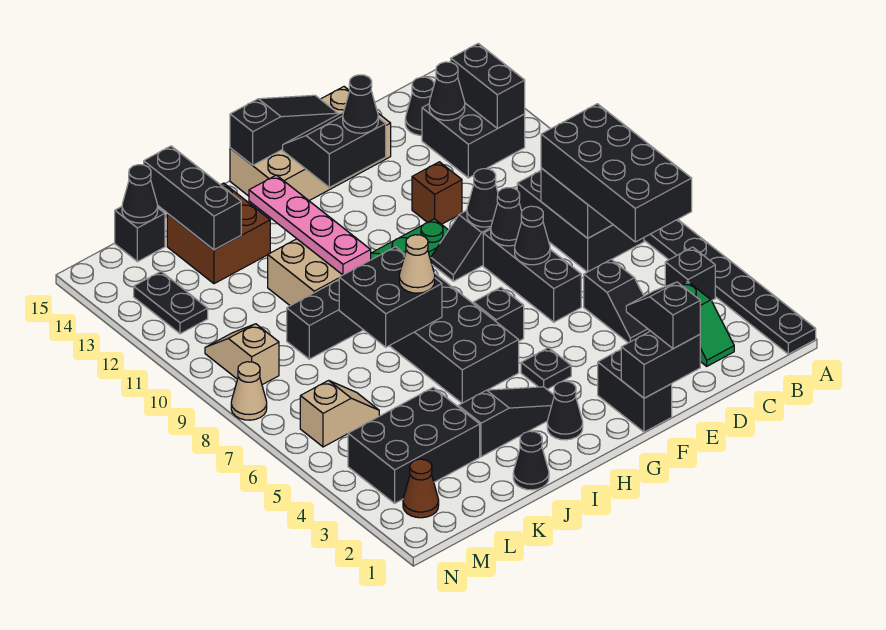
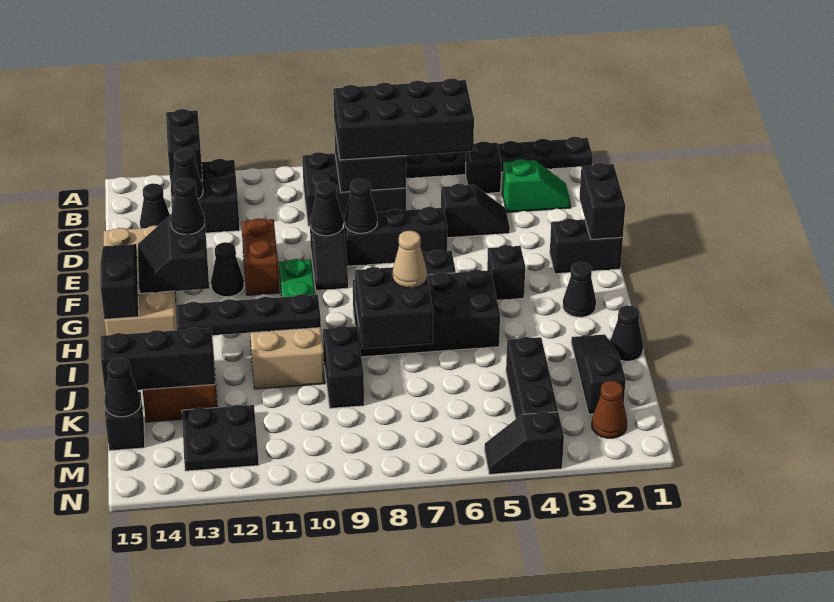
black brick B12:B13 level 2 -> black brick A13:B13 level 2
black slope E1:E2 level 3 top 1 -> black slope N4:N5 level 1 top 4
black cone E7 level 2 -> black cone F12 level 1
brown brick E11 level 1 -> brown brick E11:F11 level 1
black plate G4 level 1 -> black brick G4 level 1
black slope H3:J3 level 1 top J -> black slope J2:L2 level 1 top L
pink plate I10:I13 level 2 -> black plate I10:I13 level 2
black brick K3:M4 level 1 -> black brick K4:M4 level 1
tan slope L6:M6 level 1 top M -> none
tan slope M9:M10 level 1 top 9 -> none
black plate M12:M13 level 1 -> black plate L12:M13 level 1
tan cone N8 level 1 -> none

